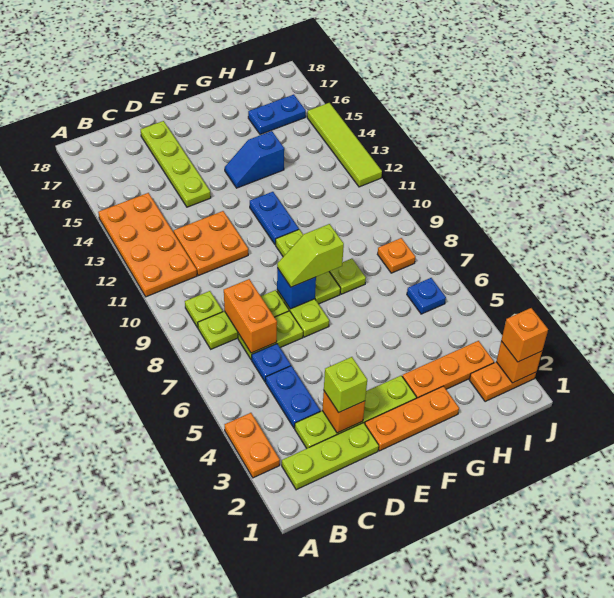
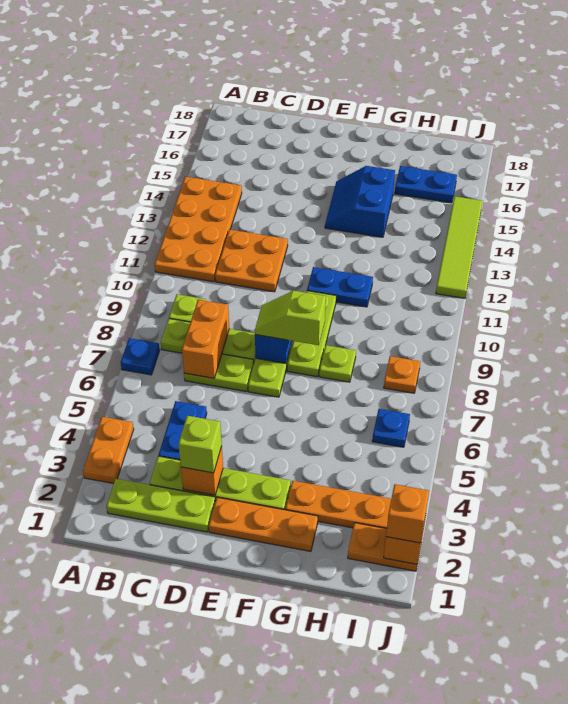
blue plate C6 level 1 -> blue plate A7 level 1
lime plate D14:D17 level 1 -> none
blue plate F11:F12 level 1 -> blue plate F11:G11 level 1
blue slope F14:G14 level 1 top G -> blue slope F14:G15 level 1 top G

